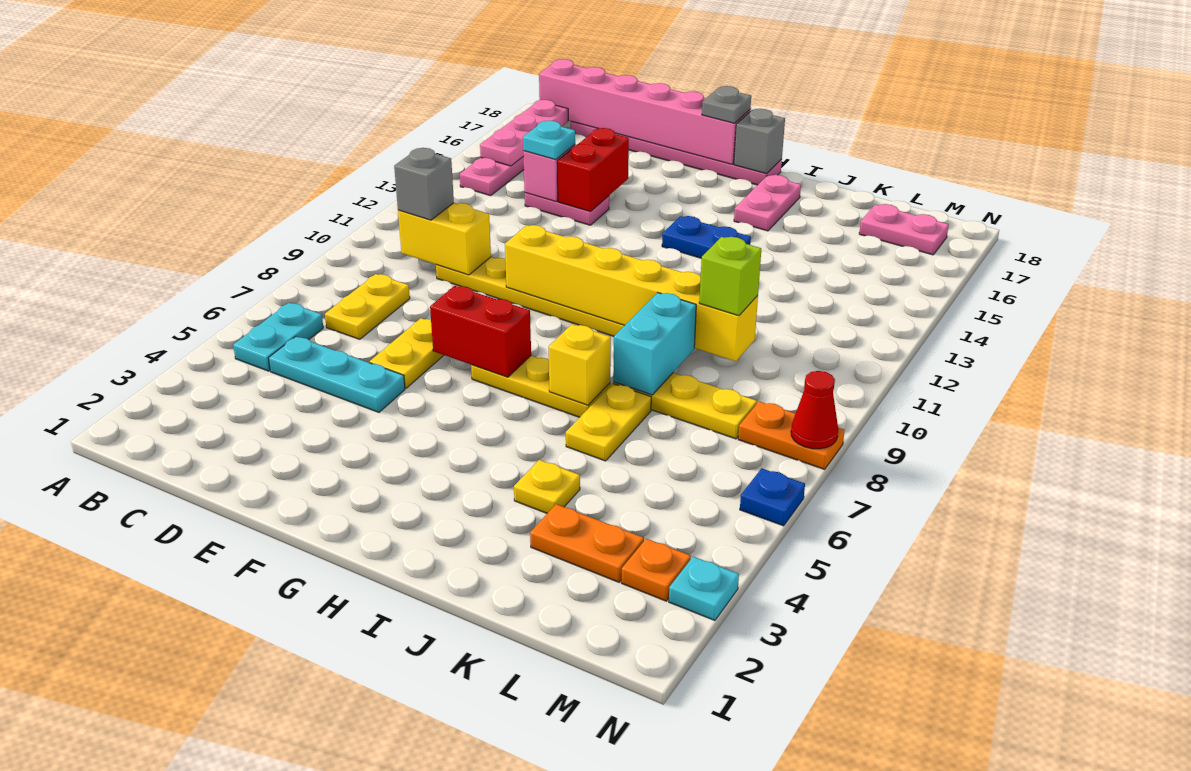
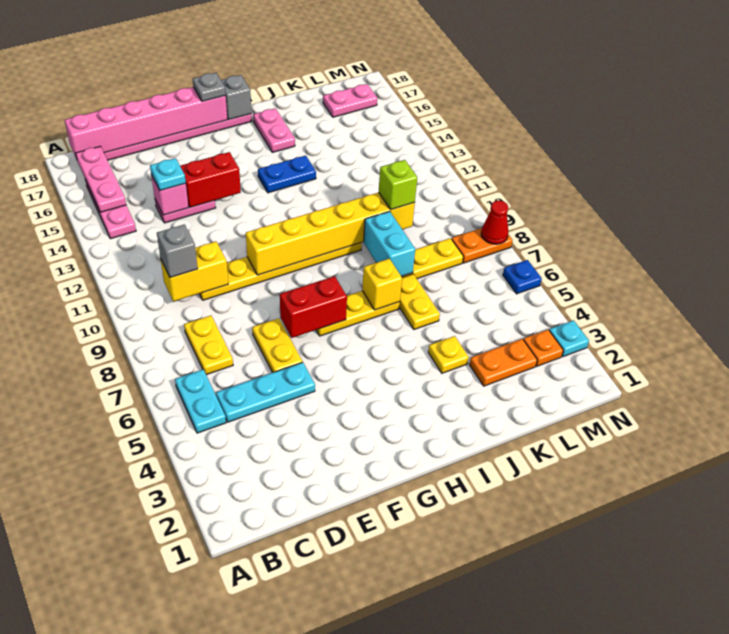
red brick E14:E15 level 2 -> red brick E14:F14 level 2

